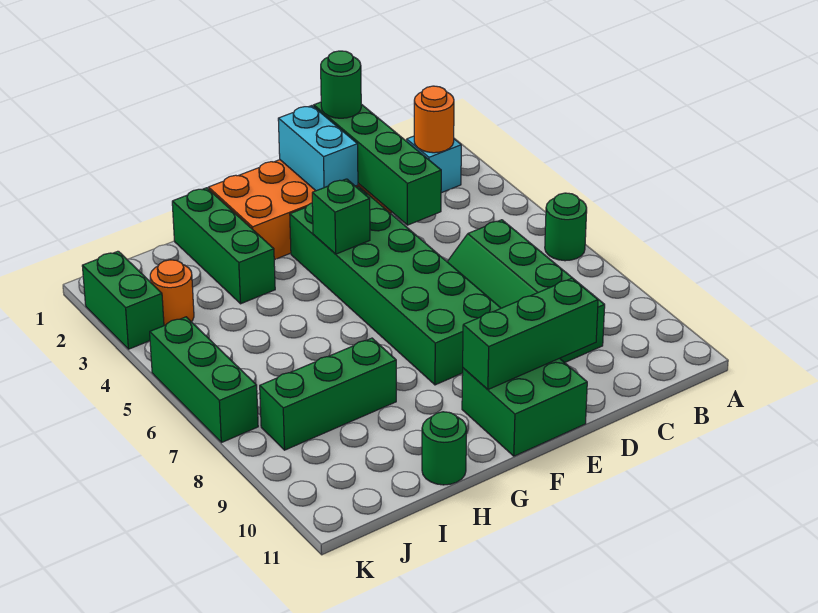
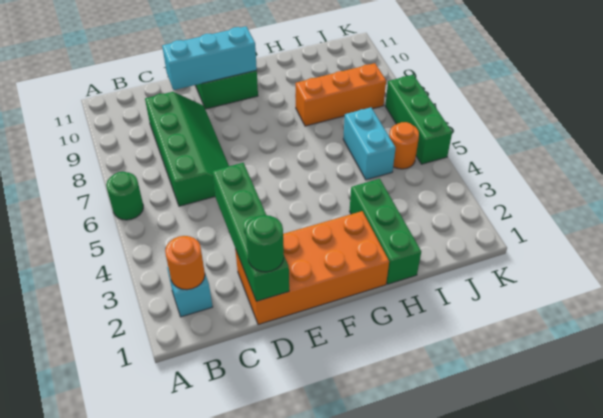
green brick D10:F10 level 2 -> cyan brick D10:F10 level 2
cyan brick E1:E2 level 2 -> cyan brick I5:I6 level 1
green brick E3:F8 level 1 -> none
green brick F4 level 2 -> none
green brick H8:J8 level 1 -> orange brick H8:J8 level 1
green round brick H11 level 1 -> none
orange round brick J3 level 1 -> orange round brick J5 level 1
green brick K2:K3 level 1 -> none

